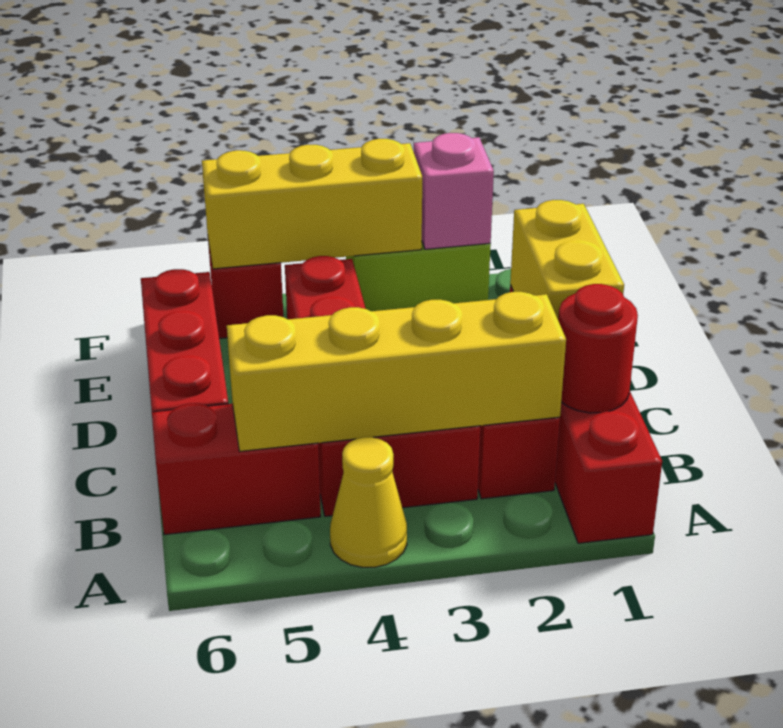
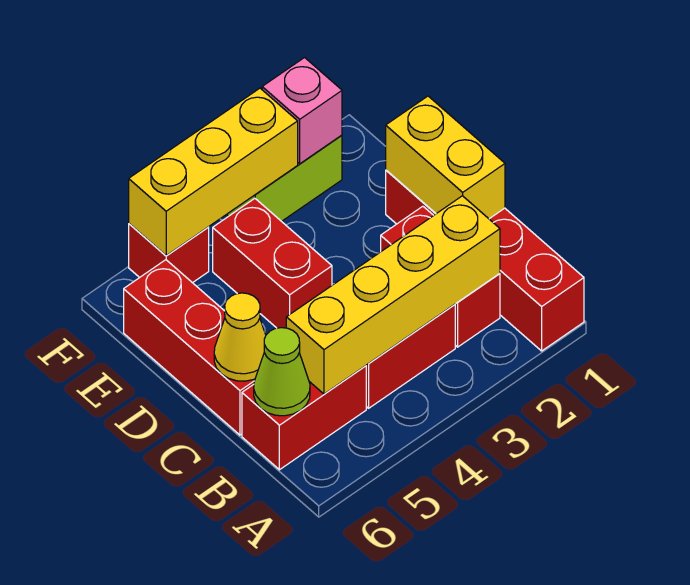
yellow cone A4 level 1 -> yellow cone C6 level 2
red round brick B1 level 2 -> none
none -> lime cone B6 level 2

